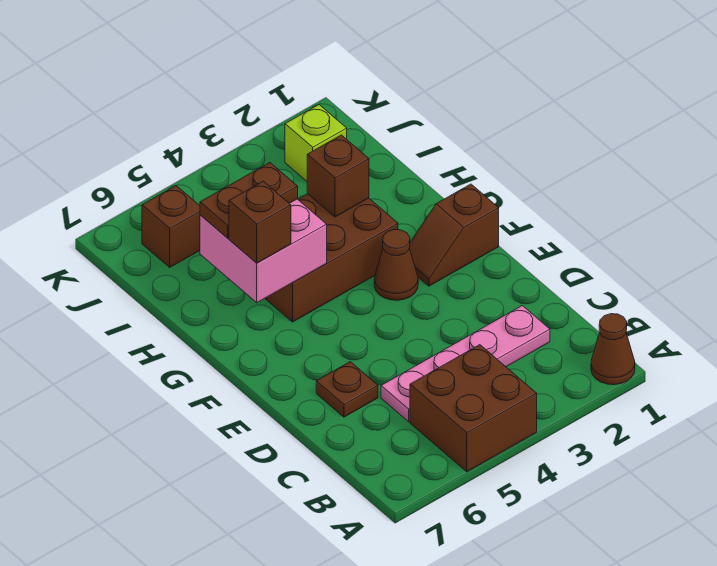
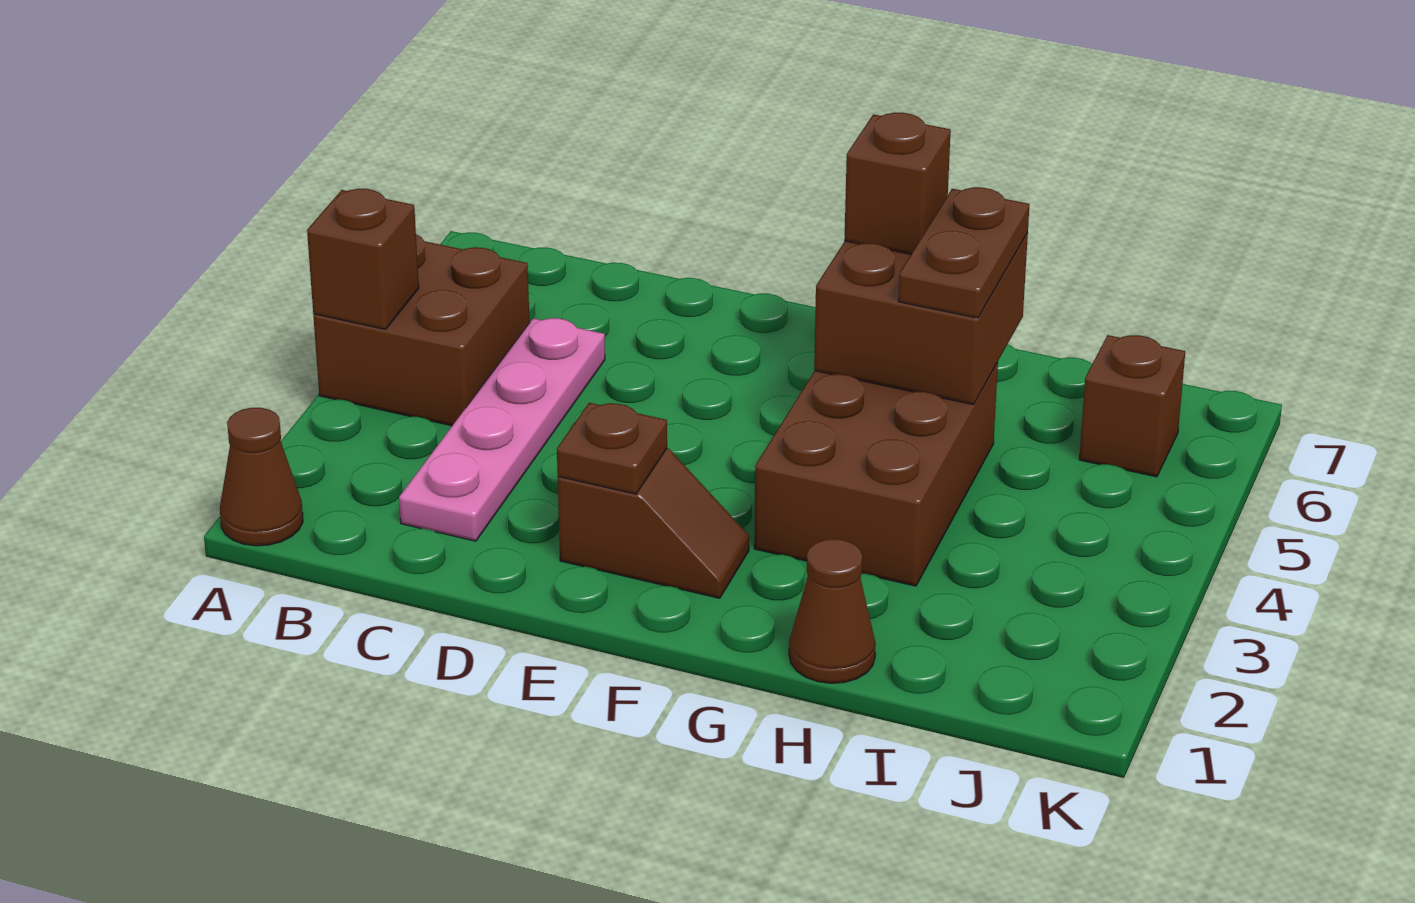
brown plate D6 level 1 -> brown plate E2 level 2
brown slope F1:F2 level 1 top 1 -> brown slope E2:F2 level 1 top E
brown cone F3 level 1 -> brown cone H1 level 1
pink brick G5:H6 level 2 -> brown brick G5:H6 level 2
brown brick H3 level 2 -> brown brick A4 level 2
lime brick J2 level 1 -> none

